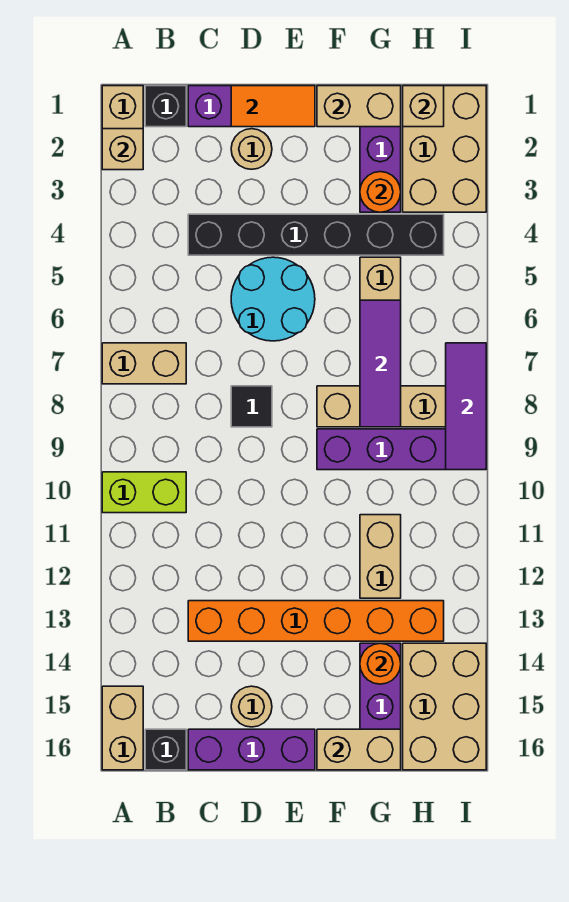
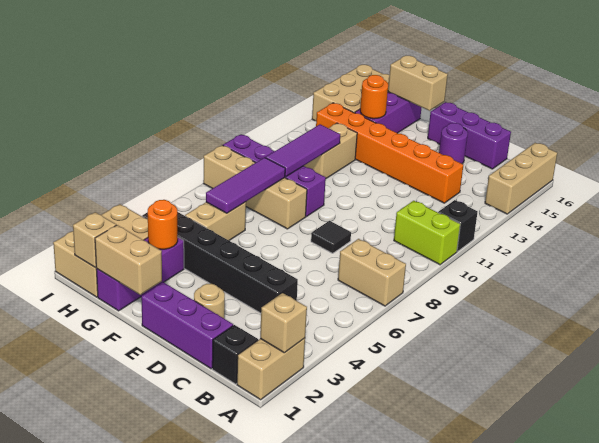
tan brick A15:A16 level 1 -> tan brick A14:A16 level 1
black brick B16 level 1 -> black brick A11 level 1
orange tile D1:E1 level 2 -> none
cyan round brick D5:E6 level 1 -> none
tan round brick D15 level 1 -> purple round brick D15 level 1
purple tile I7:I9 level 2 -> purple tile G9:G11 level 2

